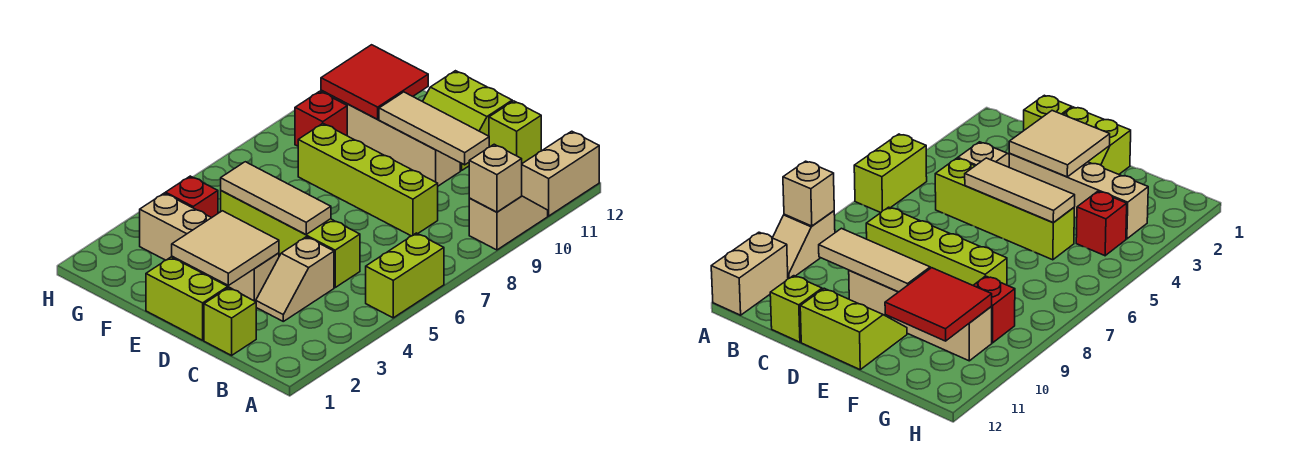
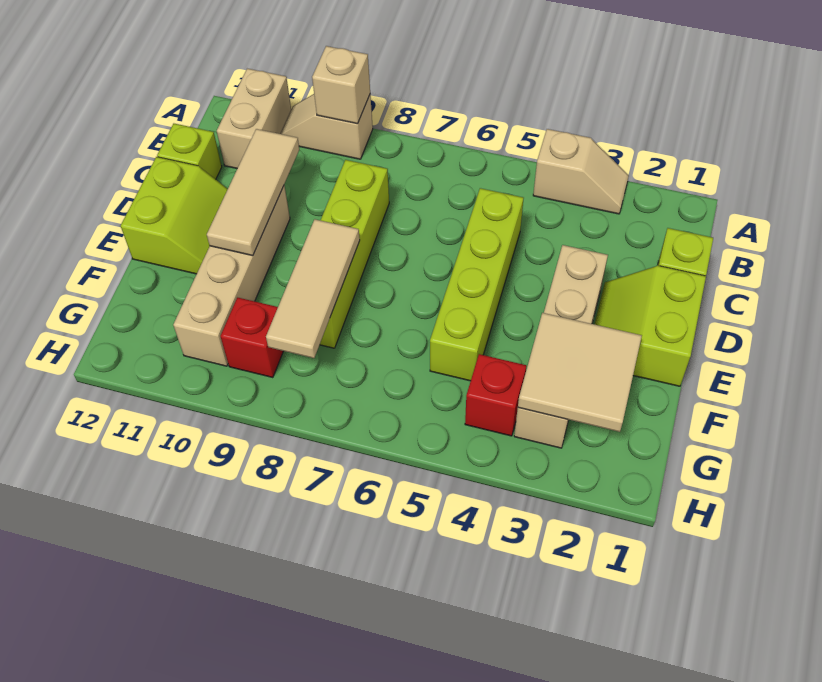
lime brick A5:A6 level 1 -> none
tan brick A11:A12 level 1 -> tan brick A11:B11 level 1
tan slope C3:C4 level 1 top 4 -> tan slope A3:A4 level 1 top 4
tan tile D2:E3 level 2 -> tan tile F2:G3 level 2
tan tile D5:F5 level 2 -> tan tile E8:G8 level 2
red tile F10:G11 level 2 -> none

